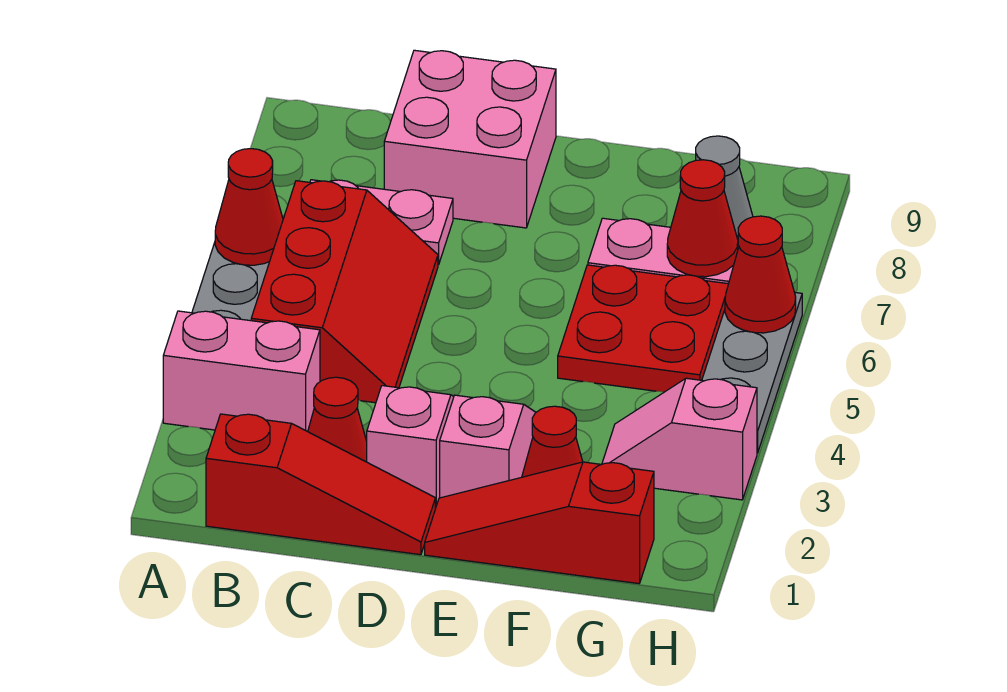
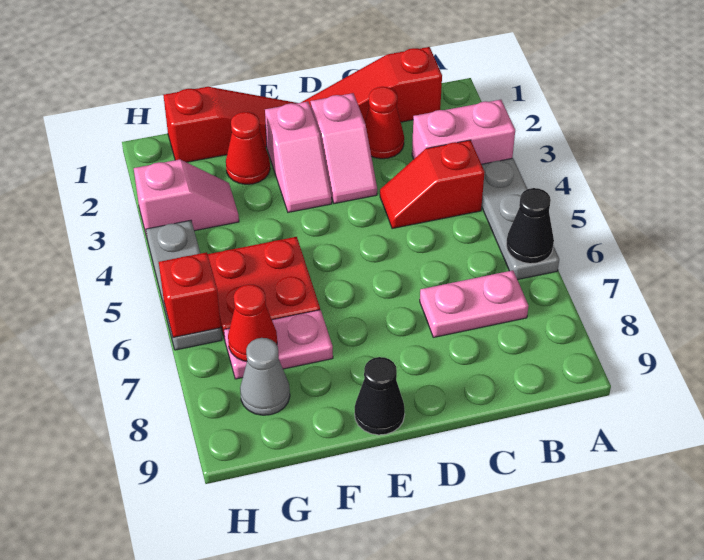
red cone A6 level 2 -> black cone A6 level 2
red slope B4:C6 level 1 top B -> red slope B4:C4 level 1 top B
pink brick C8:D9 level 1 -> none
none -> black cone E9 level 1
red cone H6 level 2 -> red brick H6 level 2

